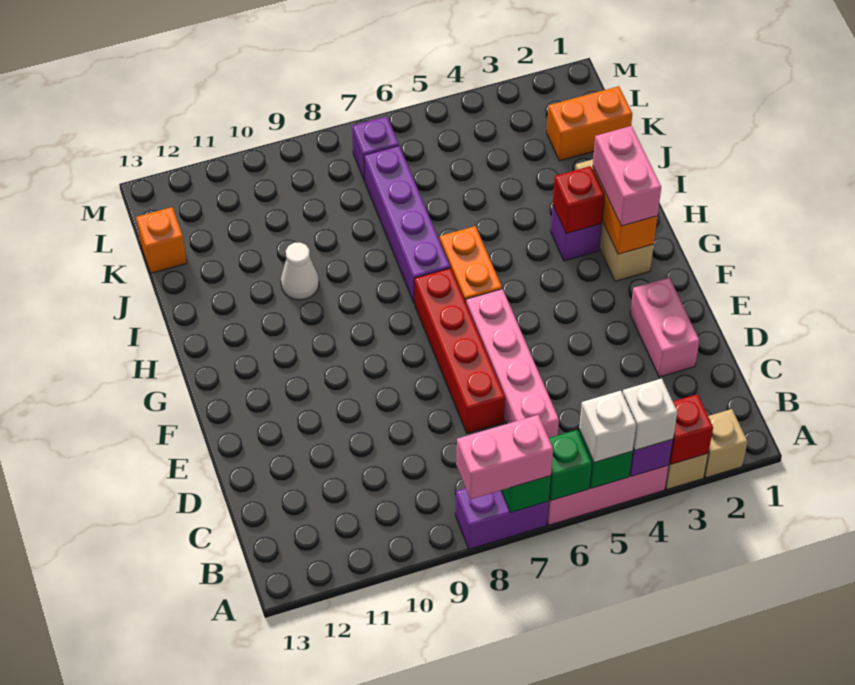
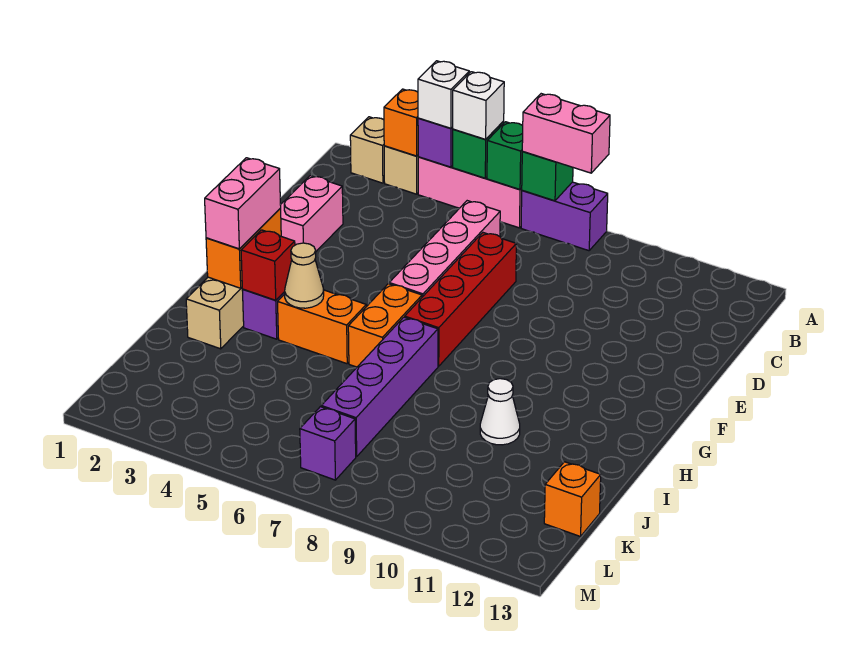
red brick A3 level 2 -> orange brick A3 level 2
none -> tan cone H4 level 2
orange brick K1:K2 level 1 -> orange brick H4:H5 level 1

